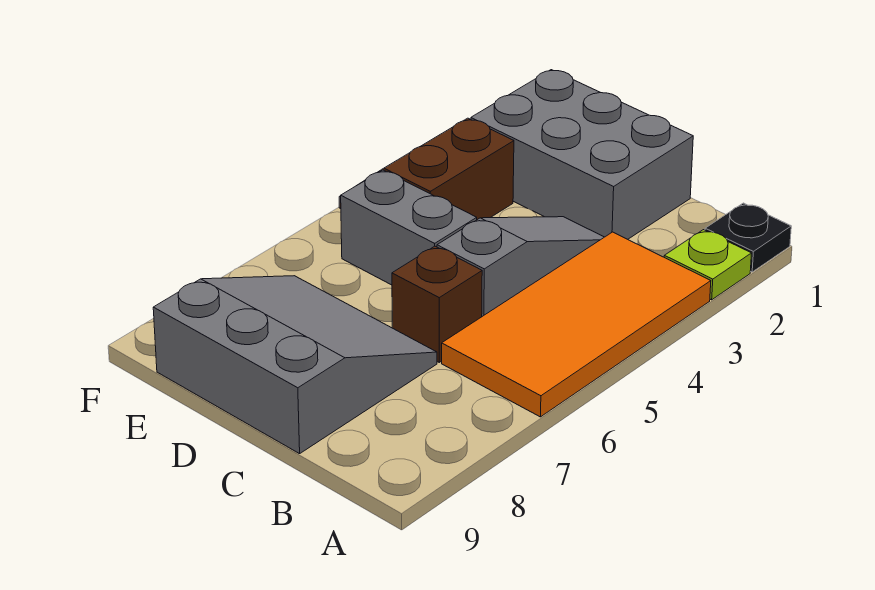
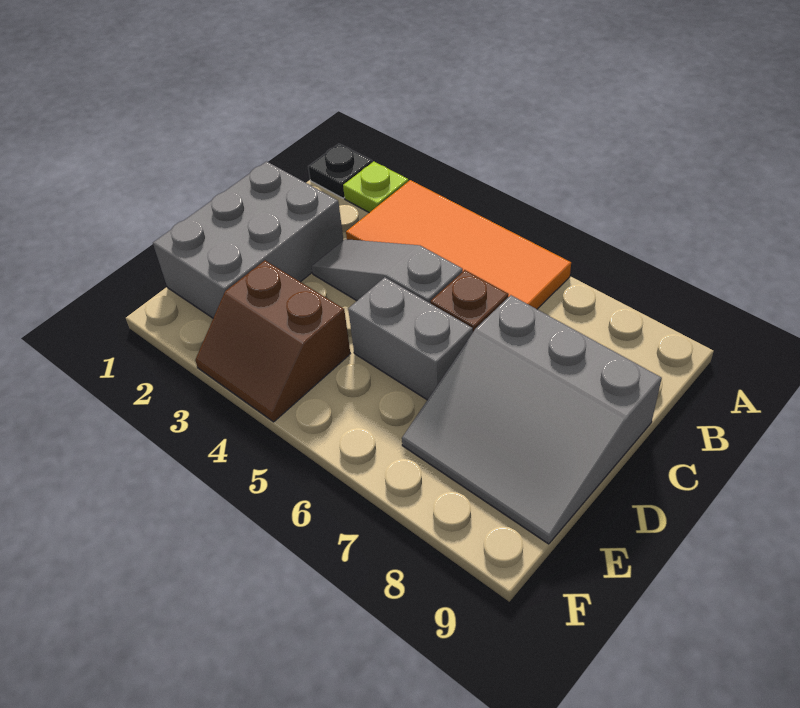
grey slope C7:E9 level 1 top 9 -> grey slope C7:E9 level 1 top C
grey brick D5:E5 level 1 -> grey brick D5:D6 level 1

